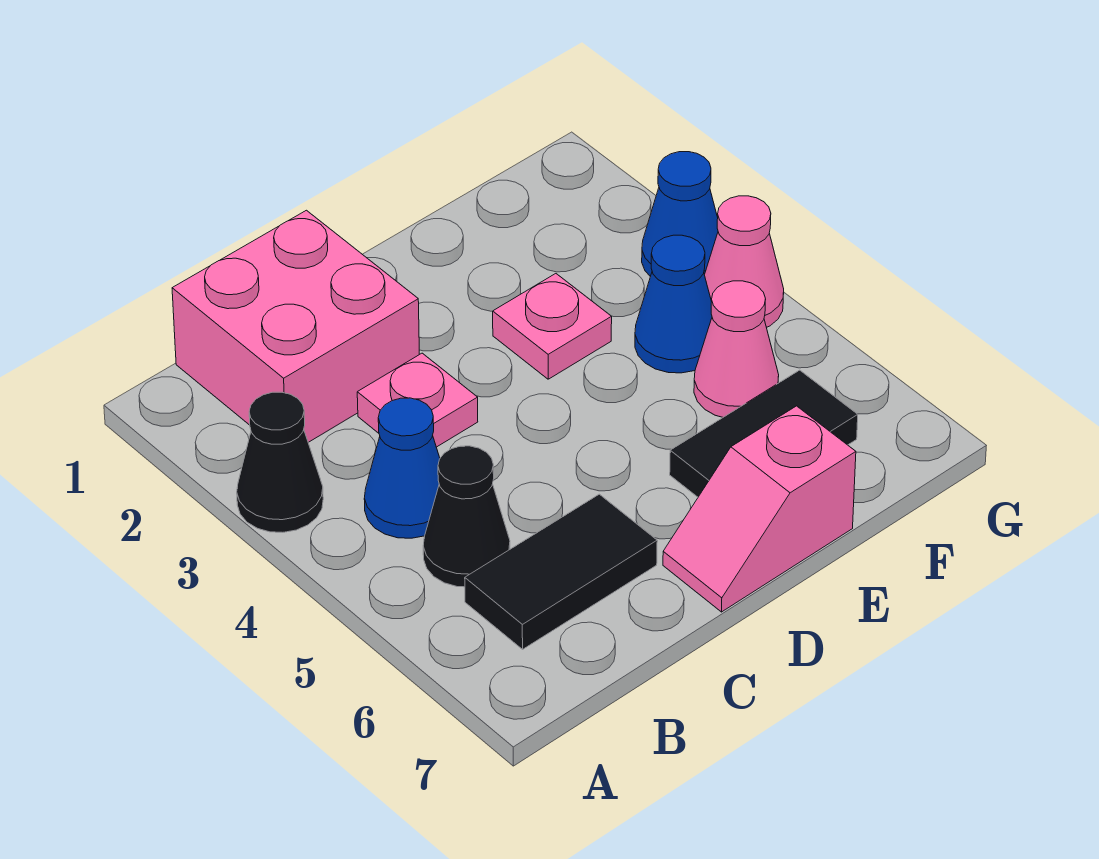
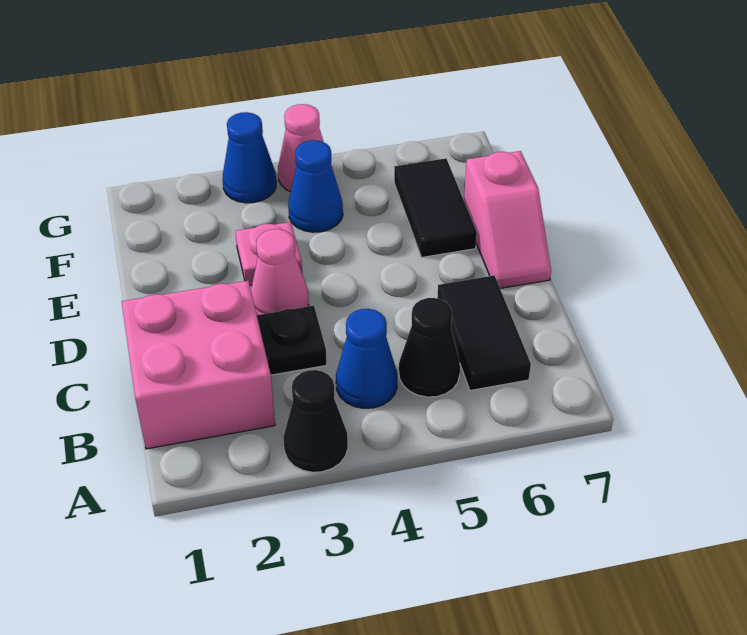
pink plate C3 level 1 -> black plate C3 level 1
pink cone F5 level 1 -> pink cone D3 level 1

